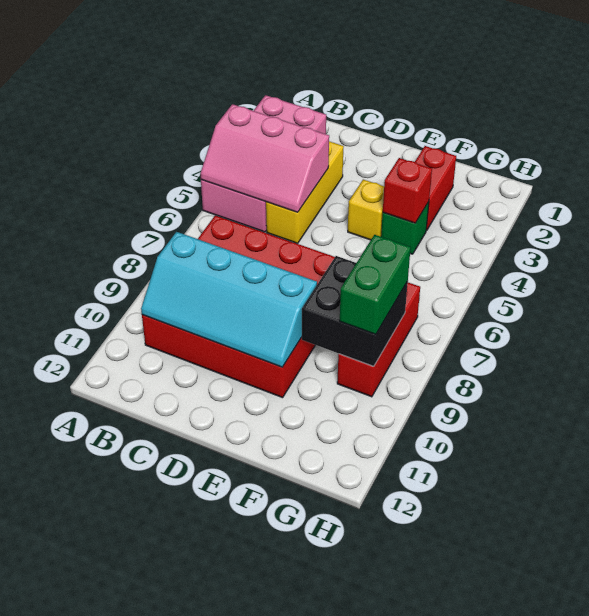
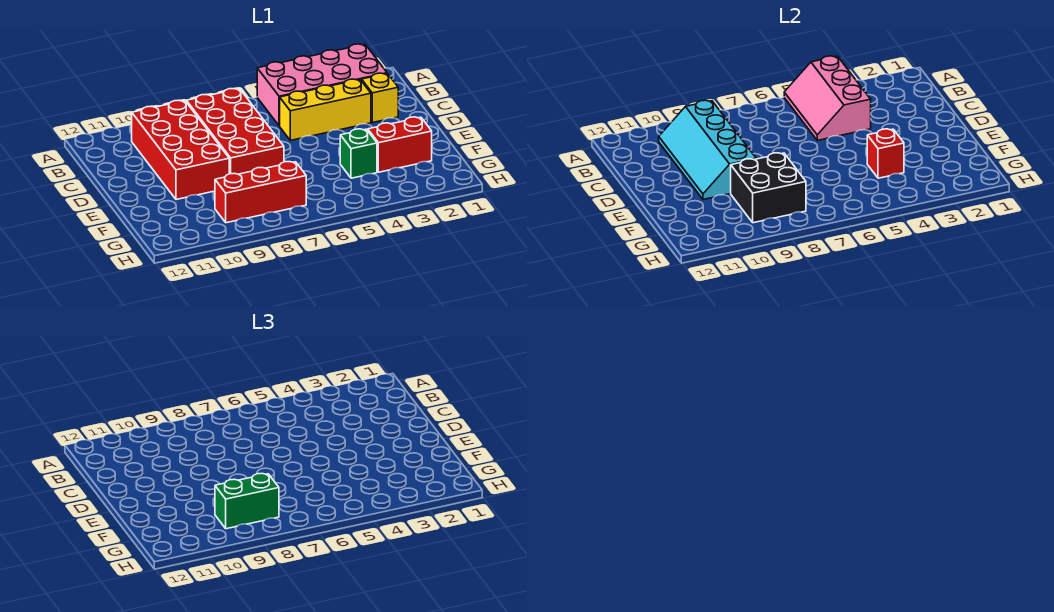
yellow brick E4 level 1 -> yellow brick C2 level 1

